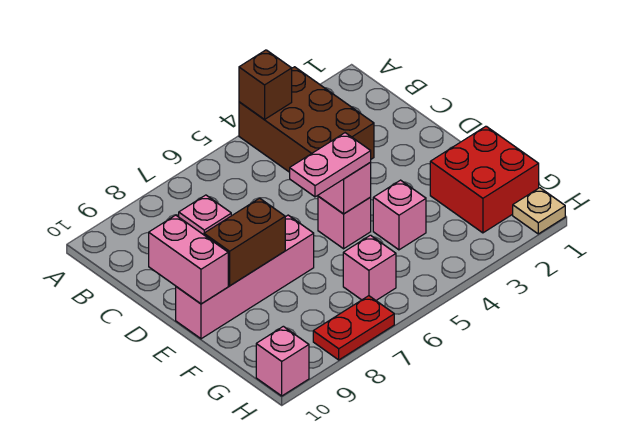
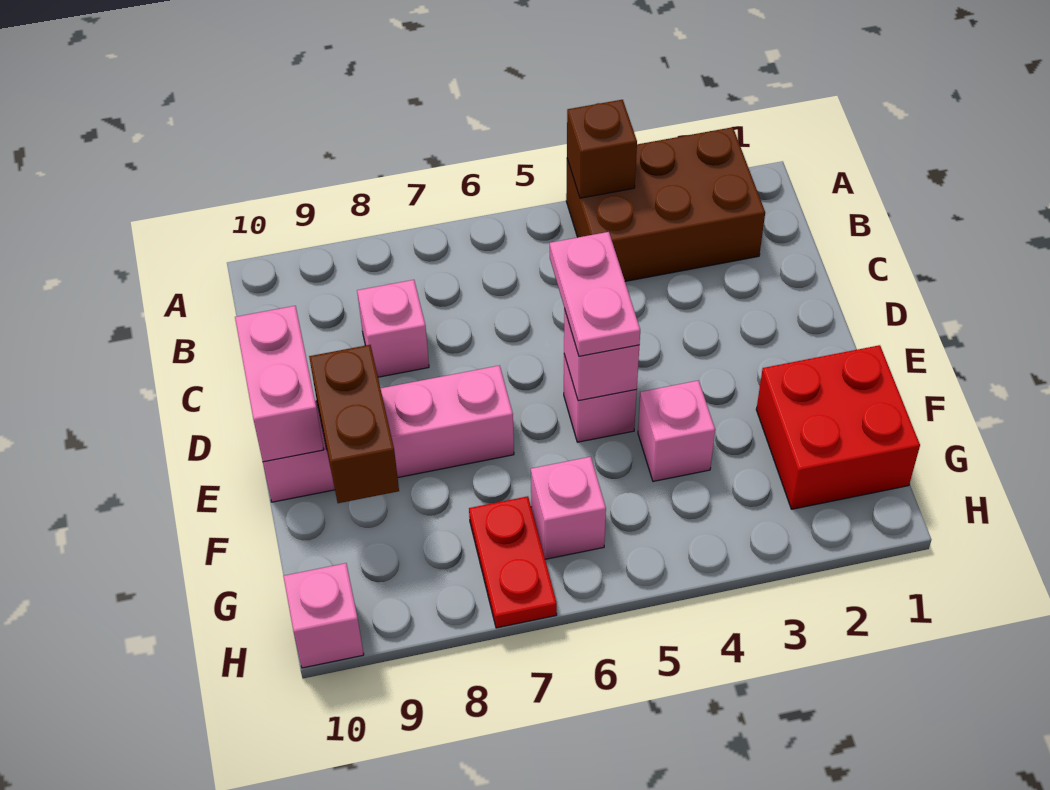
brown brick A3:C4 level 1 -> brown brick A2:B4 level 1
pink plate E5:E6 level 3 -> pink plate D5:E5 level 3
brown brick E8:E9 level 2 -> brown brick E9:F9 level 2
tan plate H1 level 1 -> none
red plate H7:H8 level 1 -> red plate G7:H7 level 1

